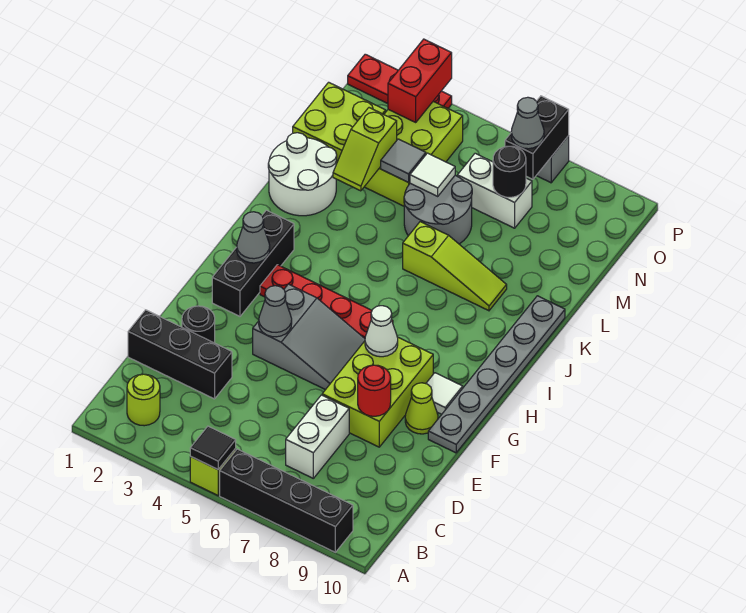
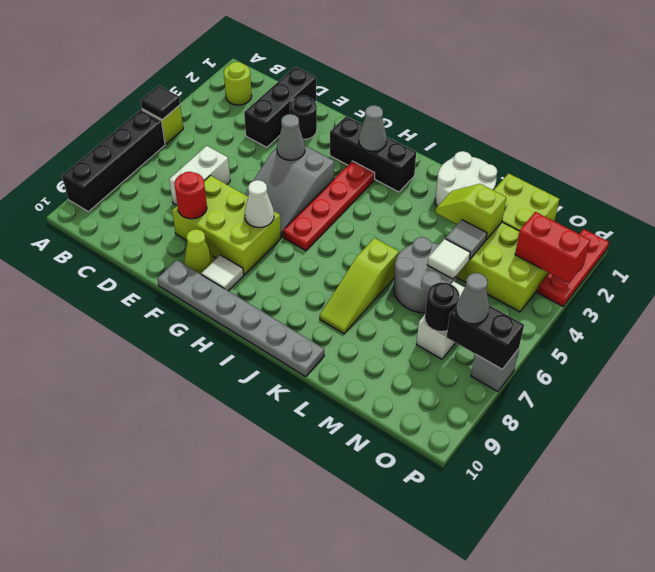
white brick C7:D7 level 1 -> white brick D6:D7 level 1

